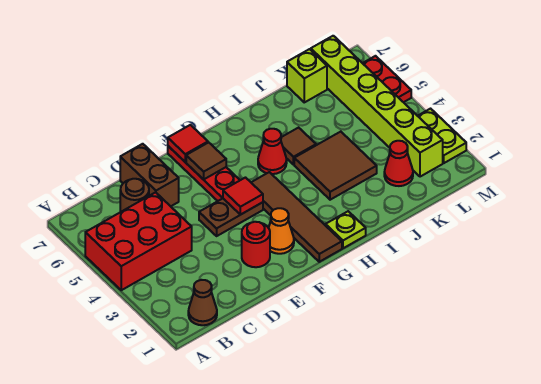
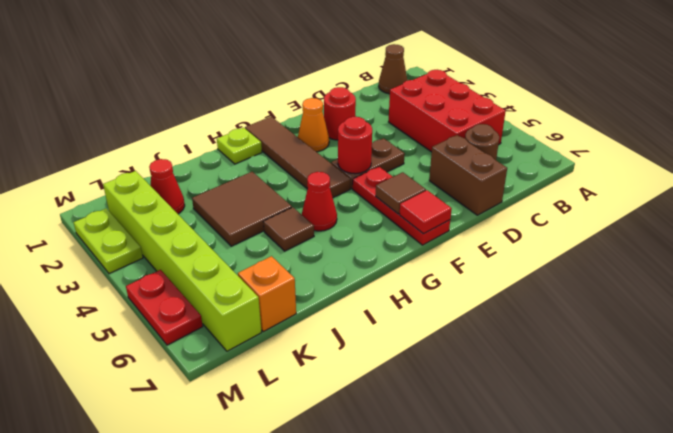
red brick A4:C5 level 1 -> red brick B3:C5 level 1
red tile F4 level 2 -> red round brick F4 level 2
lime brick K7 level 1 -> orange brick K7 level 1

